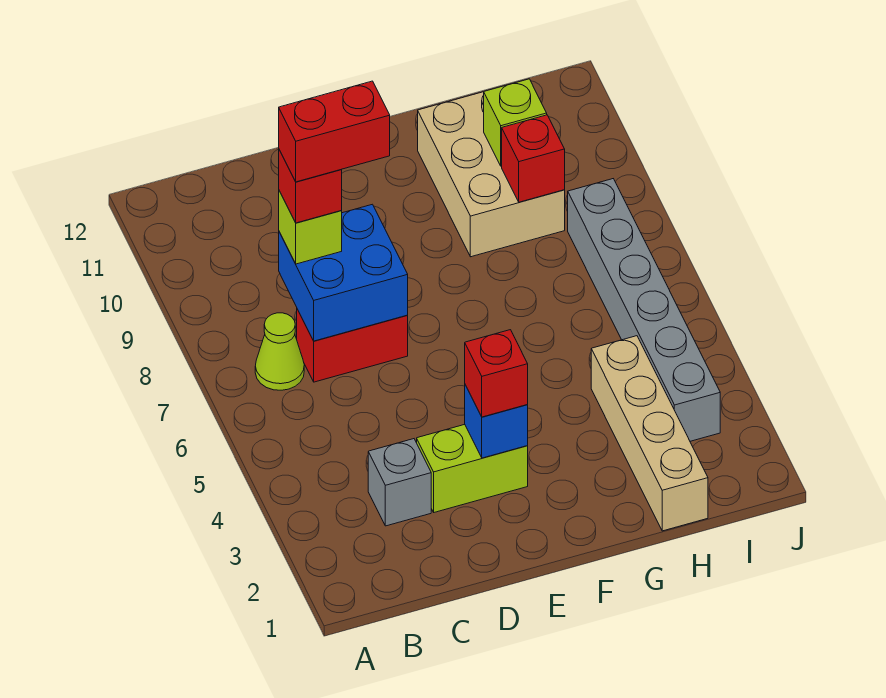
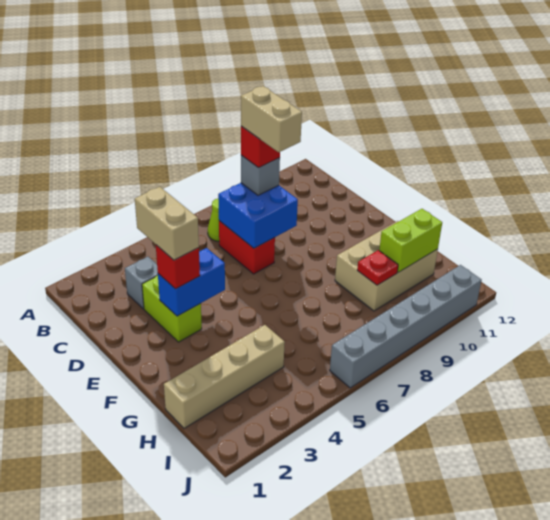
lime brick C8 level 3 -> grey brick C8 level 3
red brick C8:D8 level 5 -> tan brick C8:D8 level 5
none -> tan brick D3:E3 level 4
blue brick E3 level 2 -> blue brick E3:E4 level 2
red brick H9 level 2 -> red plate H9 level 2
lime brick H10 level 2 -> lime brick H10:H11 level 2
grey brick I3:I8 level 1 -> grey brick J6:J11 level 1

